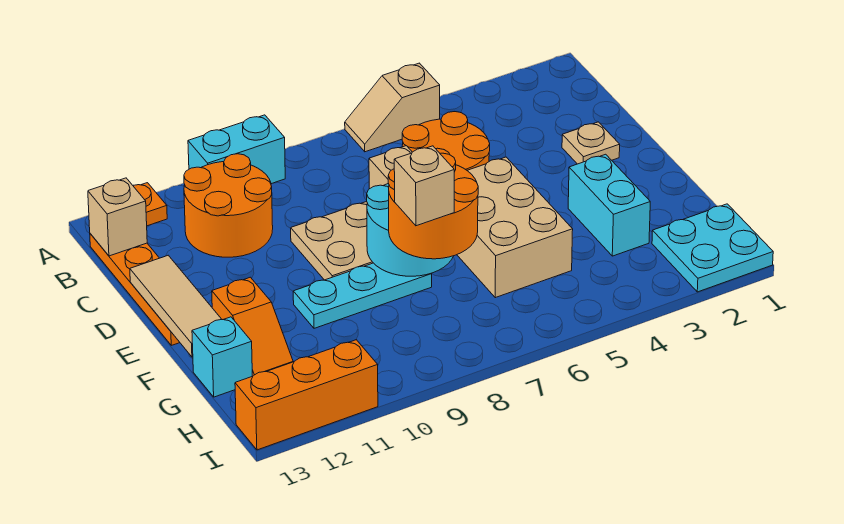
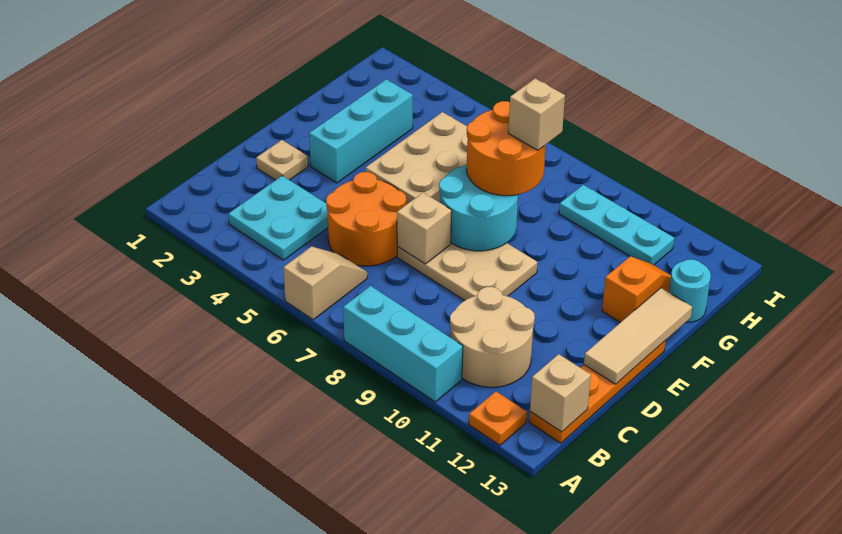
tan slope A5:A6 level 1 top 5 -> tan slope A6:B6 level 1 top A
cyan brick A9:A10 level 1 -> cyan brick A8:A10 level 1
orange round brick B10:C11 level 1 -> tan round brick B10:C11 level 1
cyan brick F3:G3 level 1 -> cyan brick E3:G3 level 1
cyan plate F8:F10 level 1 -> cyan plate H9:H11 level 1
cyan brick G13 level 1 -> cyan round brick G13 level 1
cyan plate H1:I2 level 1 -> cyan plate B3:C4 level 1
orange brick I11:I13 level 1 -> none

